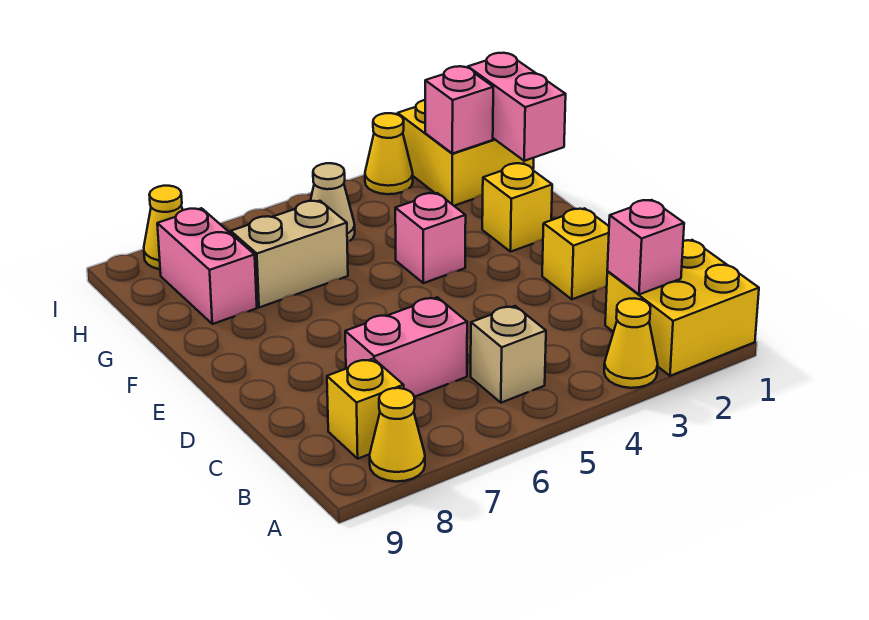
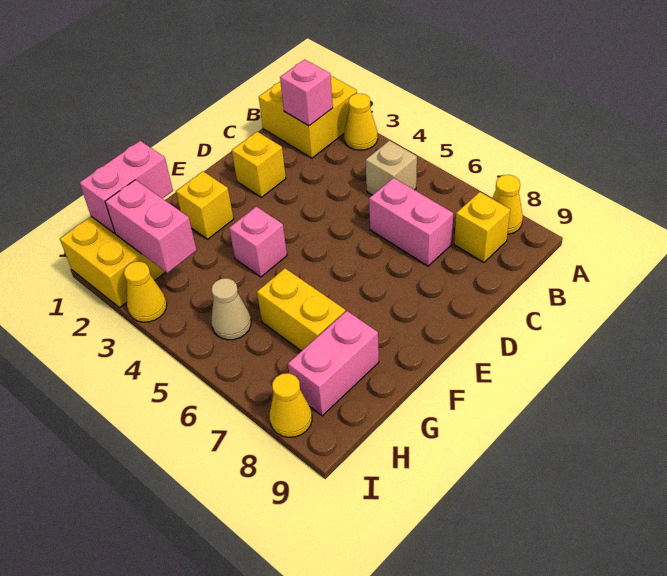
tan brick G6:G7 level 1 -> yellow brick G6:G7 level 1
pink brick H2 level 2 -> pink brick H2:H3 level 2

